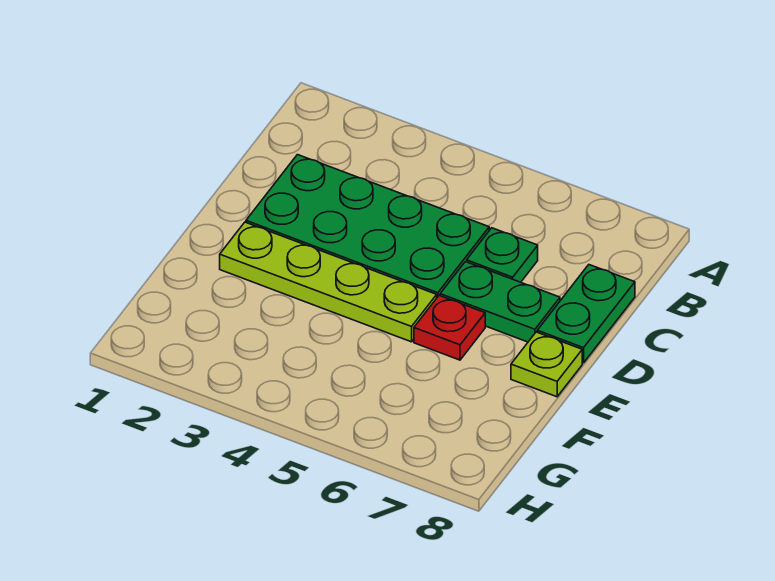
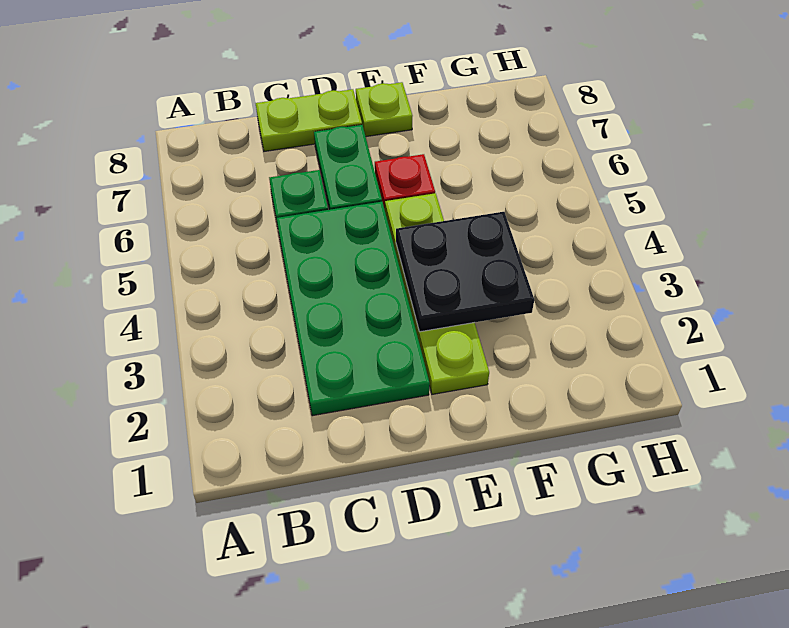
green plate C8:D8 level 1 -> lime plate C8:D8 level 1
none -> black plate E3:F4 level 2

